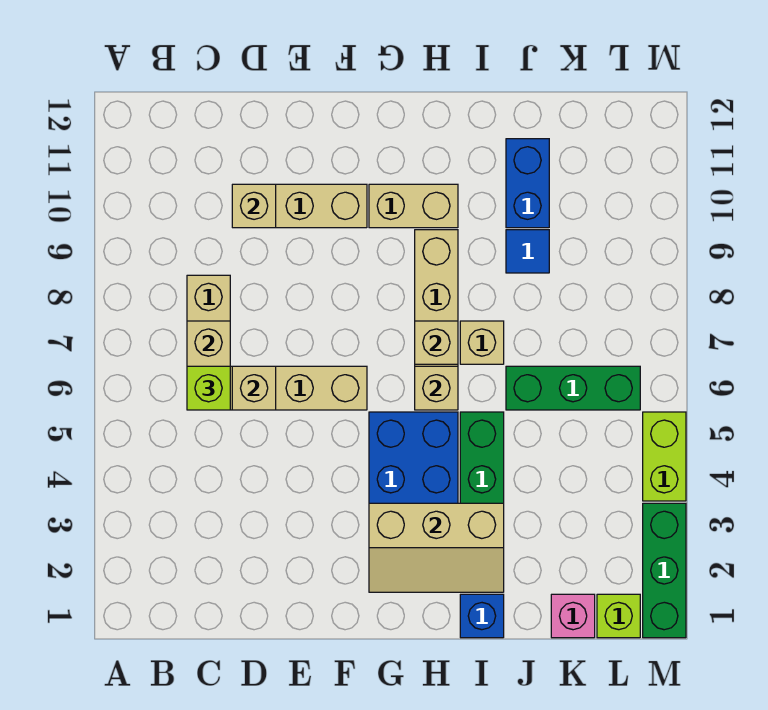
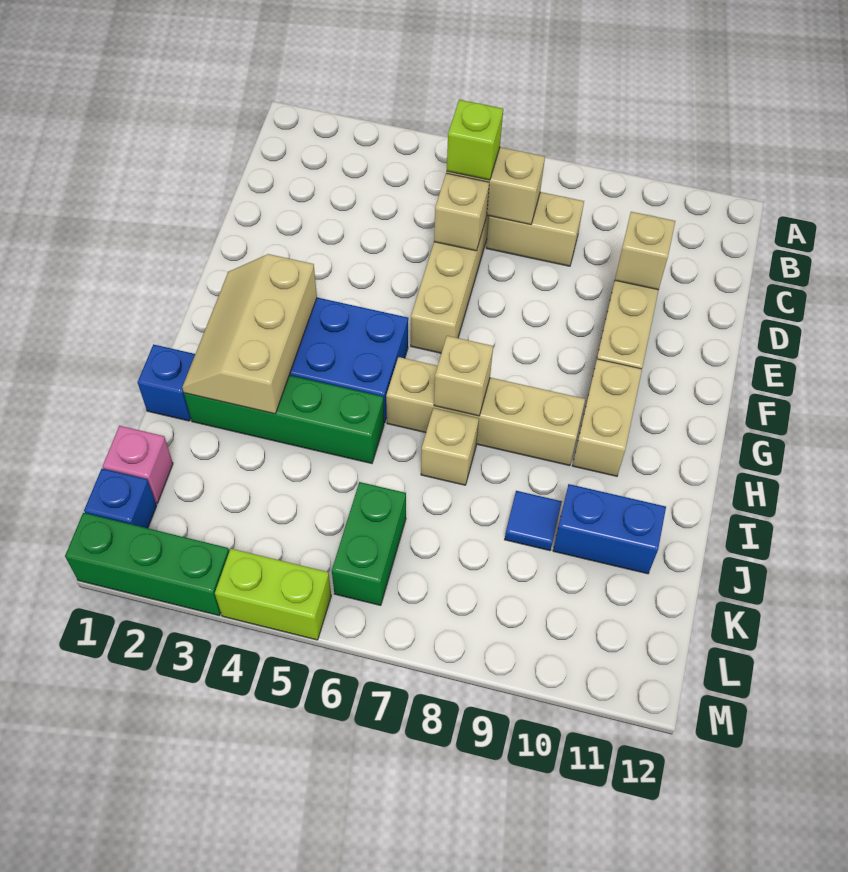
tan brick H6 level 2 -> none
green brick J6:L6 level 1 -> green brick K6:L6 level 1
lime brick L1 level 1 -> blue brick L1 level 1

